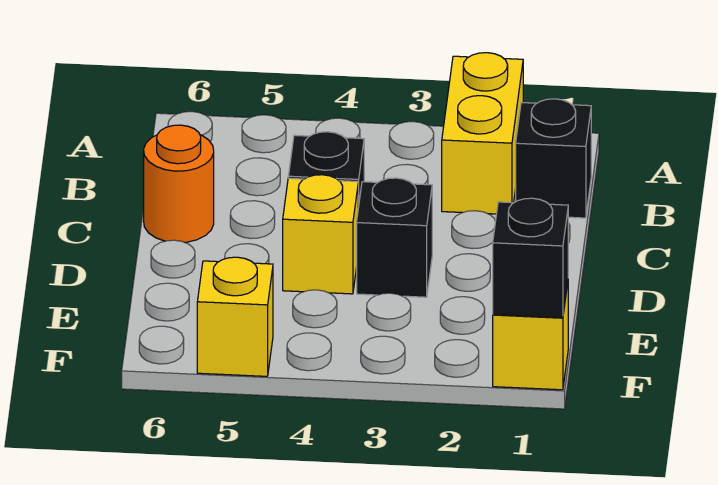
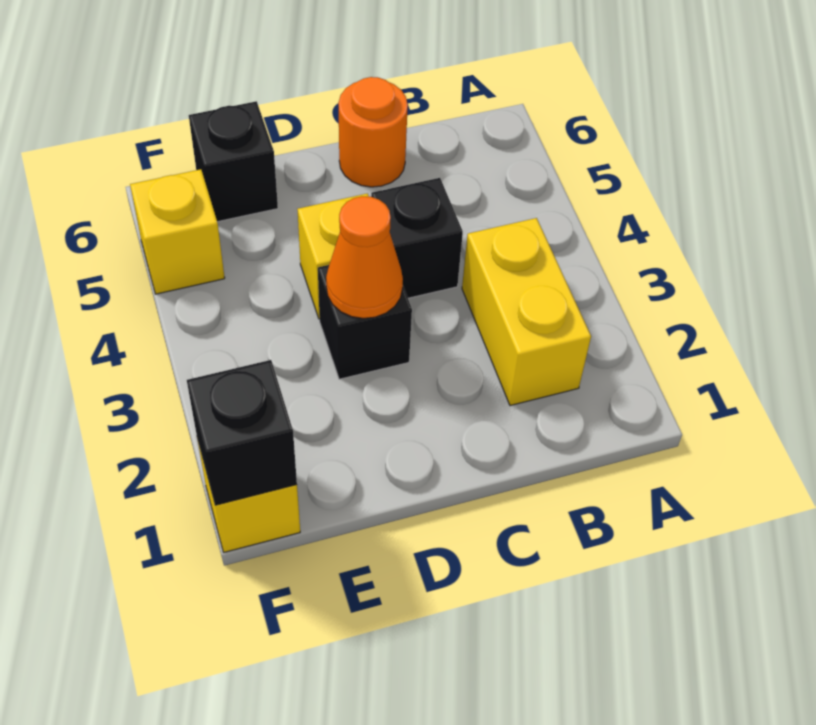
yellow brick A2:B2 level 1 -> yellow brick B2:B3 level 1
black brick B1 level 1 -> black brick E6 level 1
none -> orange cone D3 level 2

